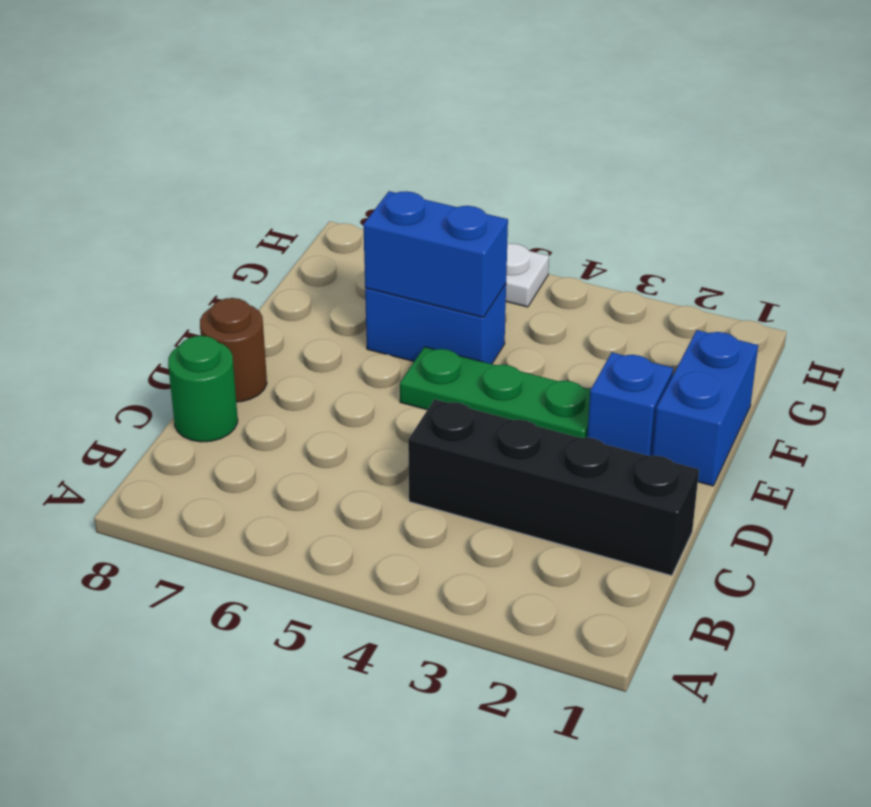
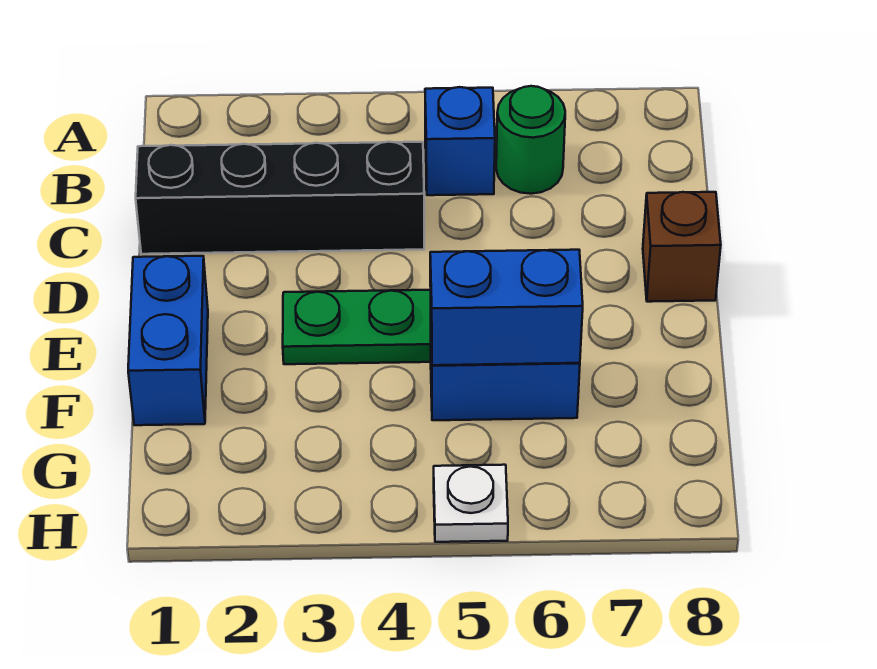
green round brick C8 level 1 -> green round brick B6 level 1
brown round brick D8 level 1 -> brown brick D8 level 1
blue brick E2 level 1 -> blue brick B5 level 1

